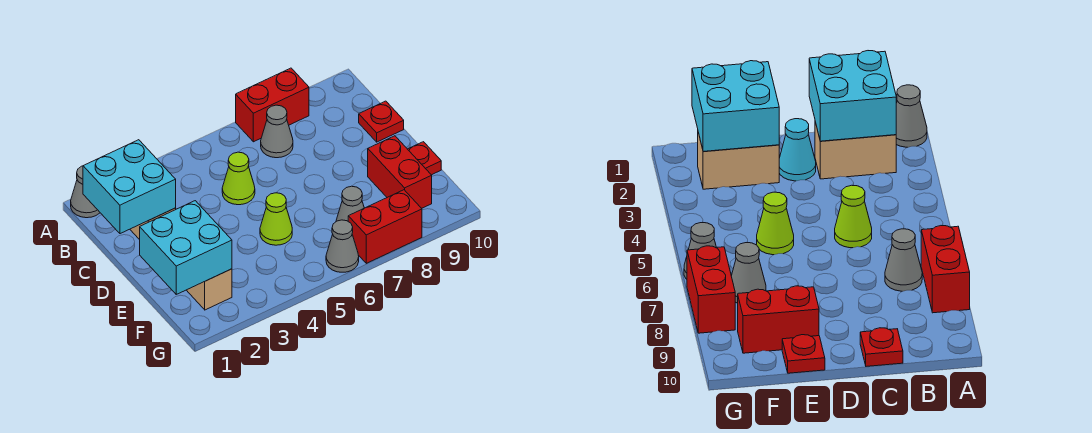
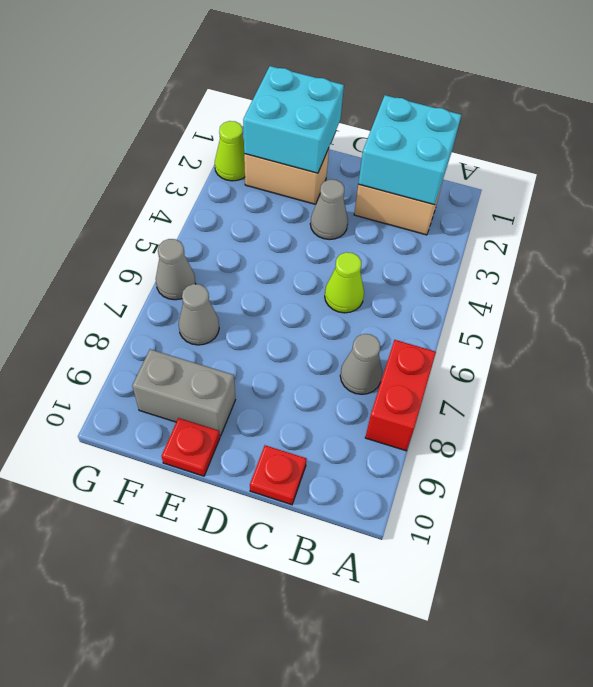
grey cone A1 level 1 -> grey cone D3 level 1
cyan cone D2 level 1 -> none
lime cone E5 level 1 -> lime cone G2 level 1
red brick E9:F9 level 1 -> grey brick E9:F9 level 1
red brick G7:G8 level 1 -> none

